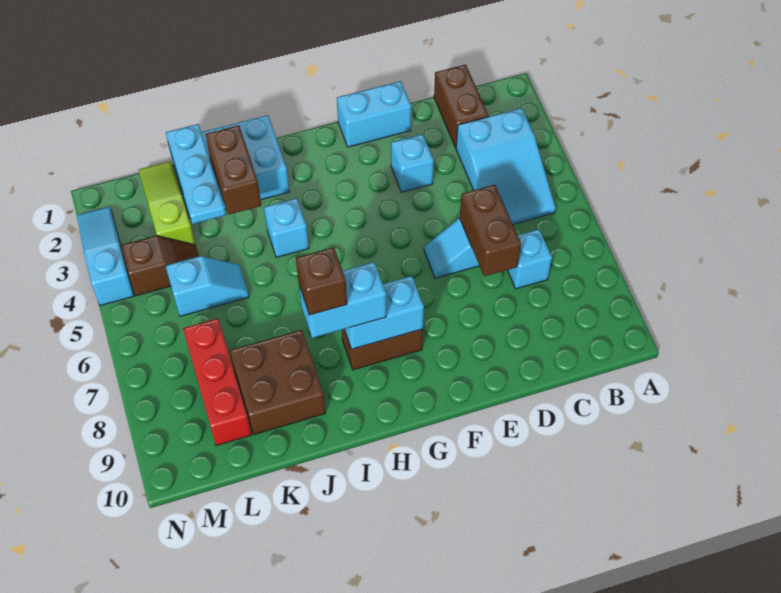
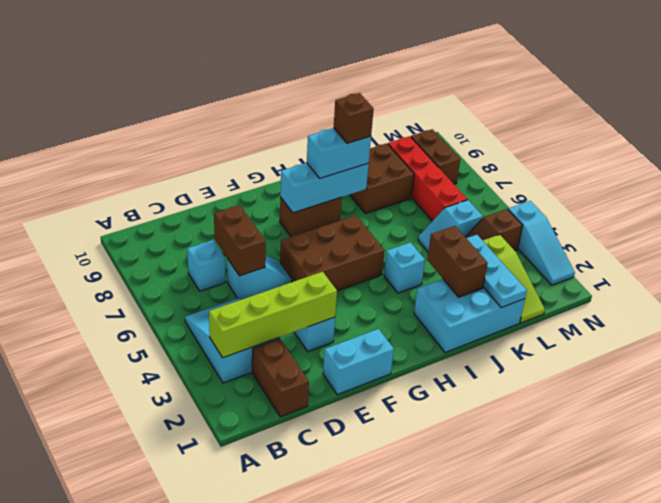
none -> lime brick B3:E3 level 2
none -> brown brick F5:H6 level 1
cyan brick G8:H8 level 2 -> cyan brick G8:I8 level 2
red brick L7:L9 level 1 -> red brick L6:L9 level 1
none -> brown brick M8:M9 level 1

